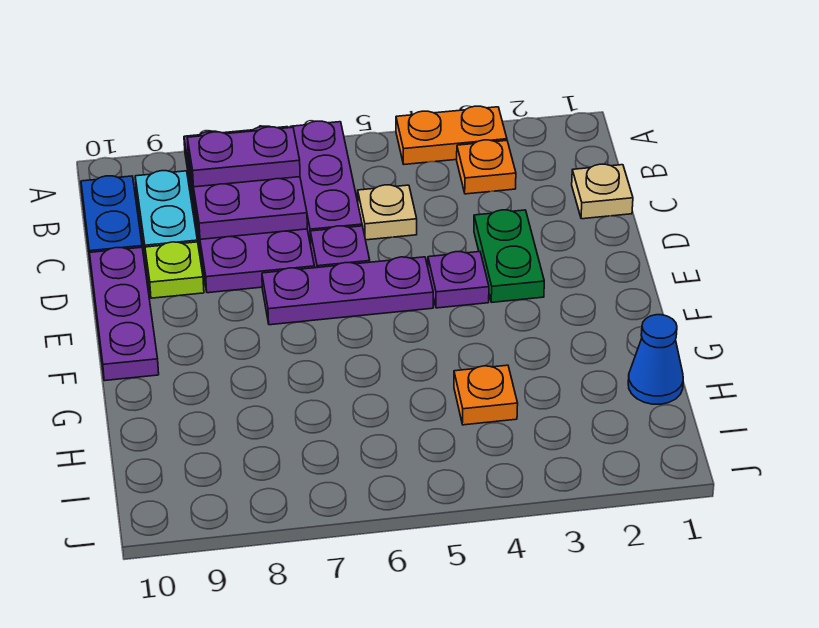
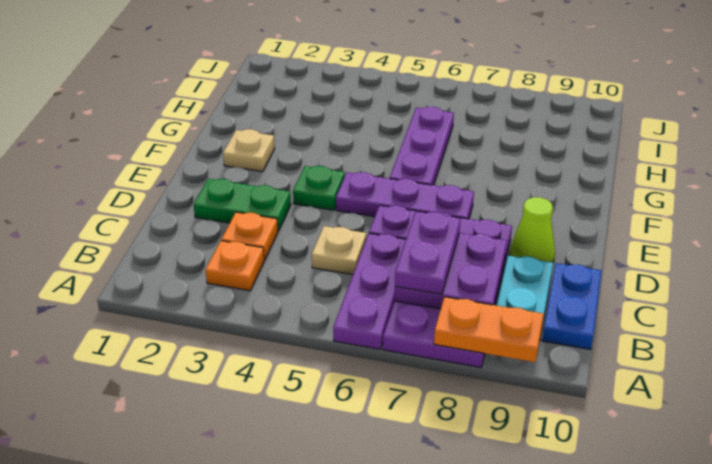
orange plate A3:A4 level 1 -> orange plate A8:A9 level 2
purple plate B7:B8 level 3 -> purple plate B7:C7 level 3
tan plate C1 level 1 -> tan plate F2 level 1
green plate D3:E3 level 1 -> green plate D2:D3 level 1
lime plate D9 level 1 -> lime cone D9 level 1
purple plate D10:F10 level 1 -> purple plate F6:H6 level 1
purple plate E4 level 1 -> green plate E4 level 1
blue cone H1 level 1 -> none
orange plate H4 level 1 -> orange plate C3 level 1

